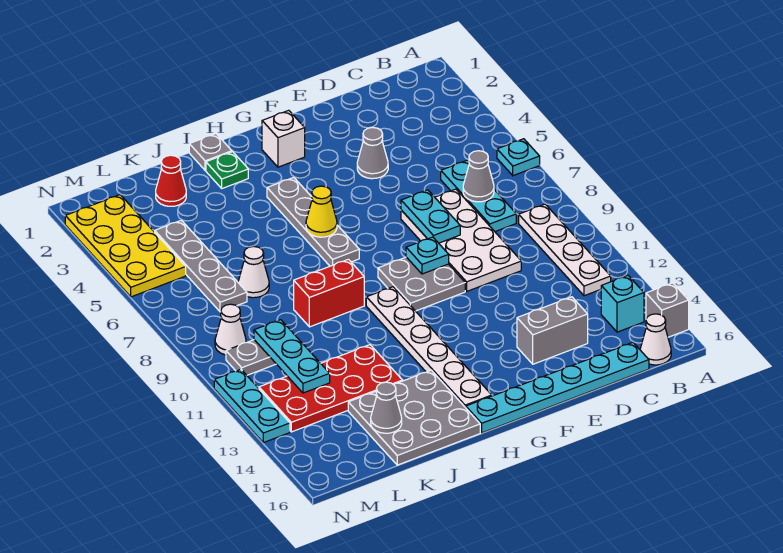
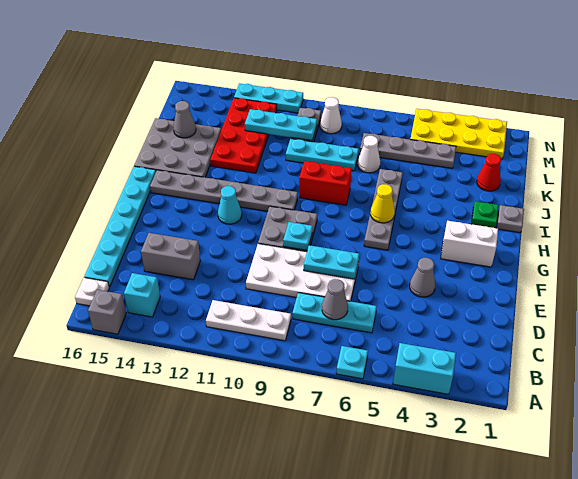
none -> cyan brick A3:A4 level 1
white plate B9:B12 level 1 -> white plate B9:B11 level 1
white cone B16 level 1 -> white plate B16 level 1
grey brick D14:E14 level 1 -> grey brick D13:D14 level 1
white brick G2 level 1 -> white brick G2:G3 level 1
none -> cyan cone G12 level 1
grey plate H4:H7 level 1 -> grey plate G6:J6 level 1
white plate H10:H15 level 1 -> grey plate H10:H15 level 1
red brick I9:J9 level 1 -> red brick I8:I9 level 1
none -> cyan plate K8:K10 level 1

